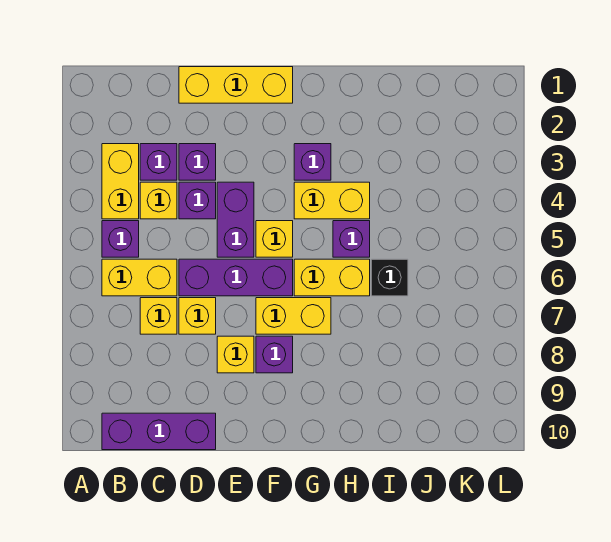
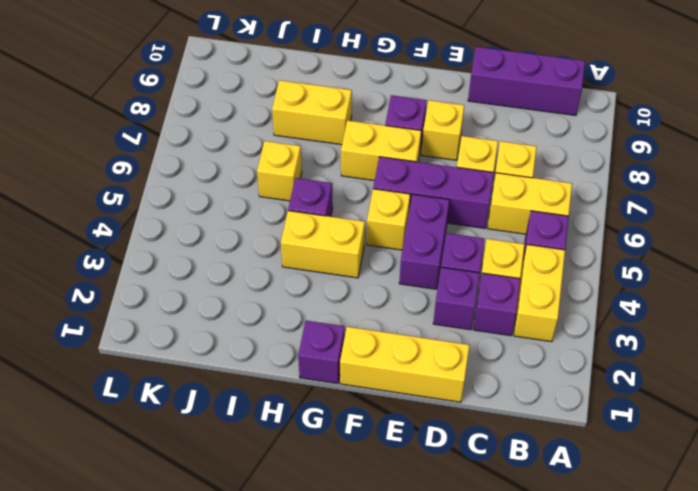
purple brick G3 level 1 -> purple brick G1 level 1
yellow brick G6:H6 level 1 -> yellow brick H8:I8 level 1
black brick I6 level 1 -> yellow brick I6 level 1

